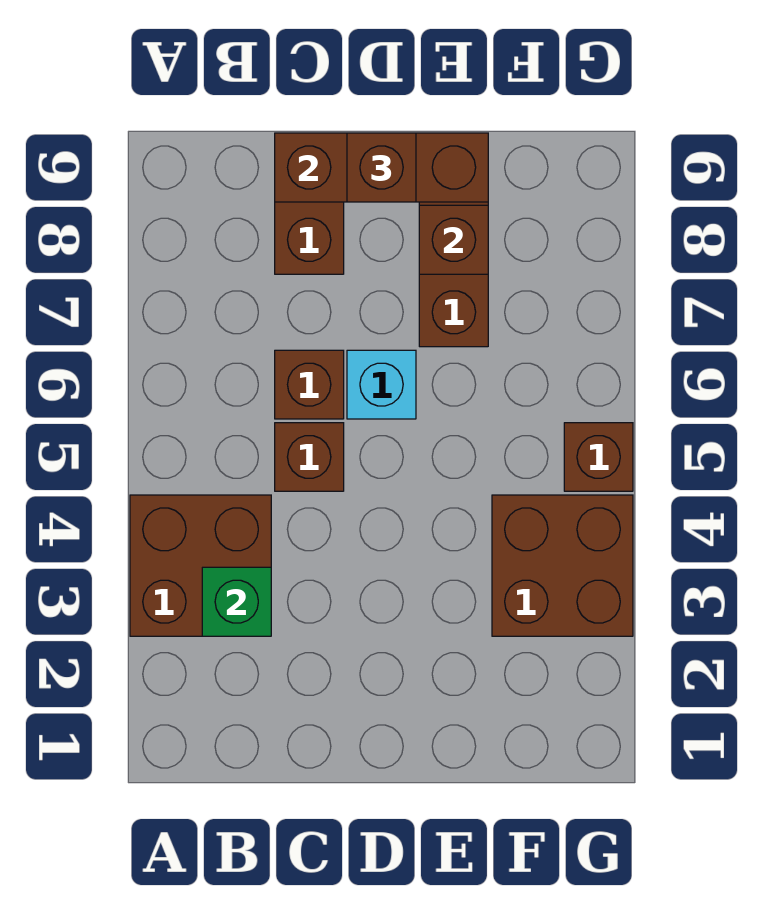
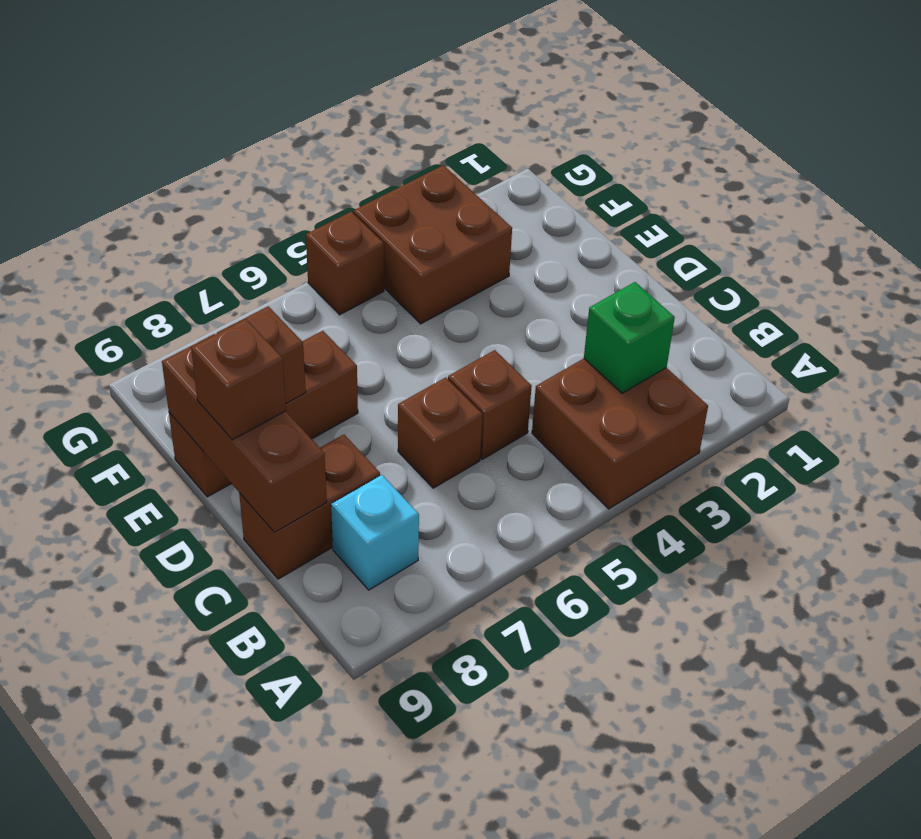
cyan brick D6 level 1 -> cyan brick B8 level 1

